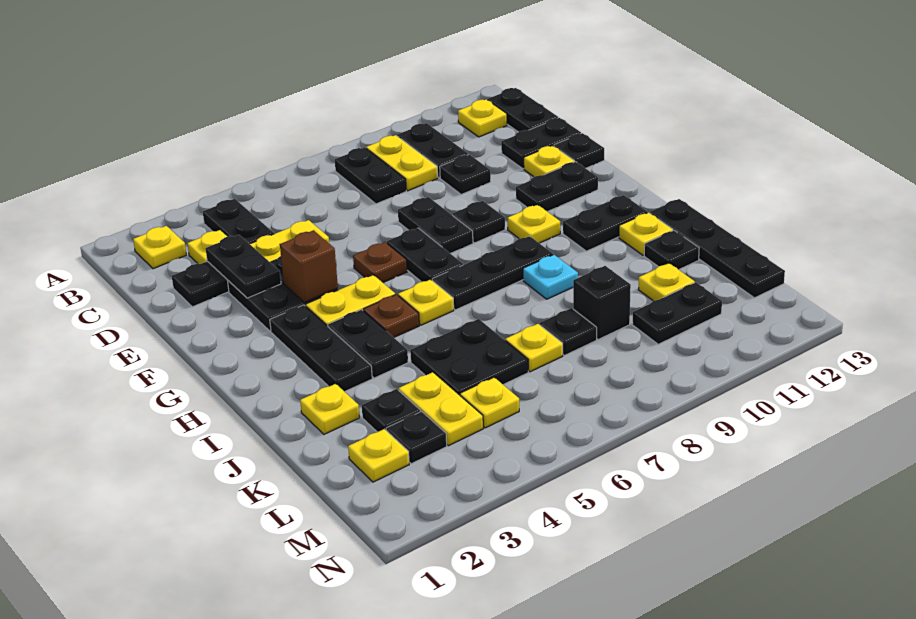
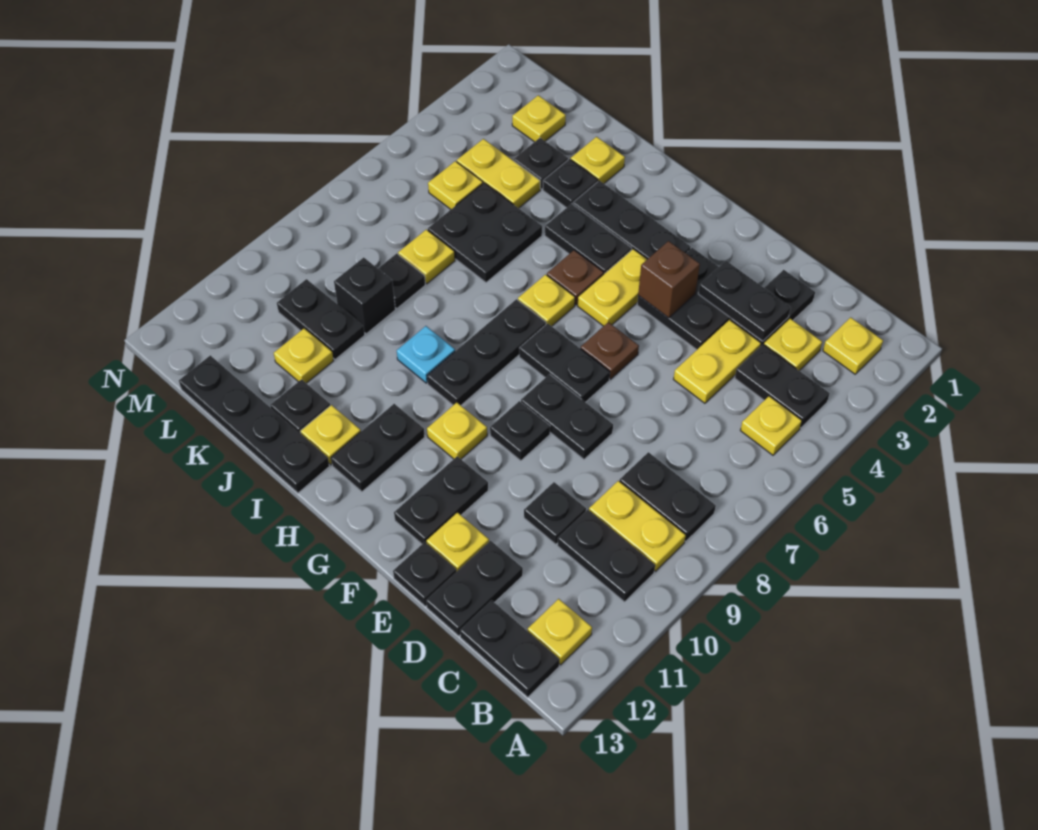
none -> yellow plate B5 level 1
black plate L3 level 1 -> black plate J3 level 1
black plate L10:L11 level 1 -> black plate K10:L10 level 1

